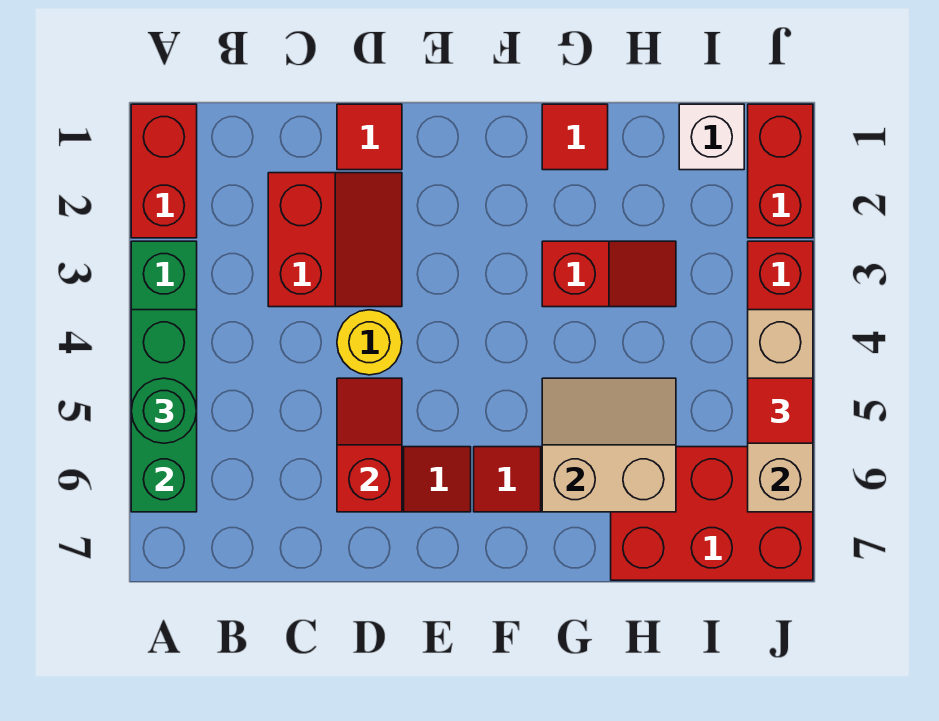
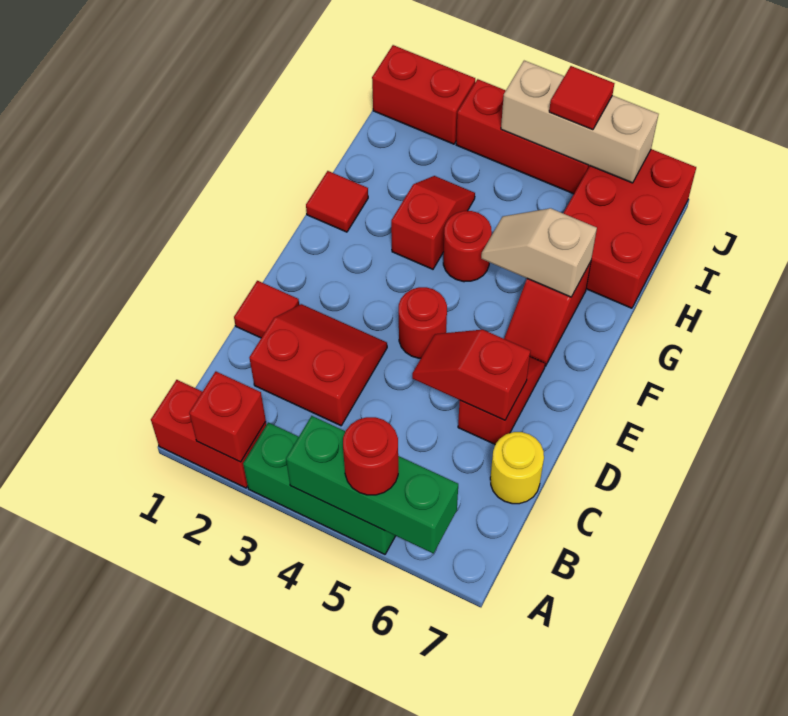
none -> red brick A2 level 2
green round brick A5 level 3 -> red round brick A5 level 3
yellow round brick D4 level 1 -> yellow round brick C7 level 1
none -> red round brick E4 level 1
none -> red round brick G4 level 1
tan slope G5:H6 level 2 top 6 -> tan slope G5:G6 level 2 top 6
white brick I1 level 1 -> none

